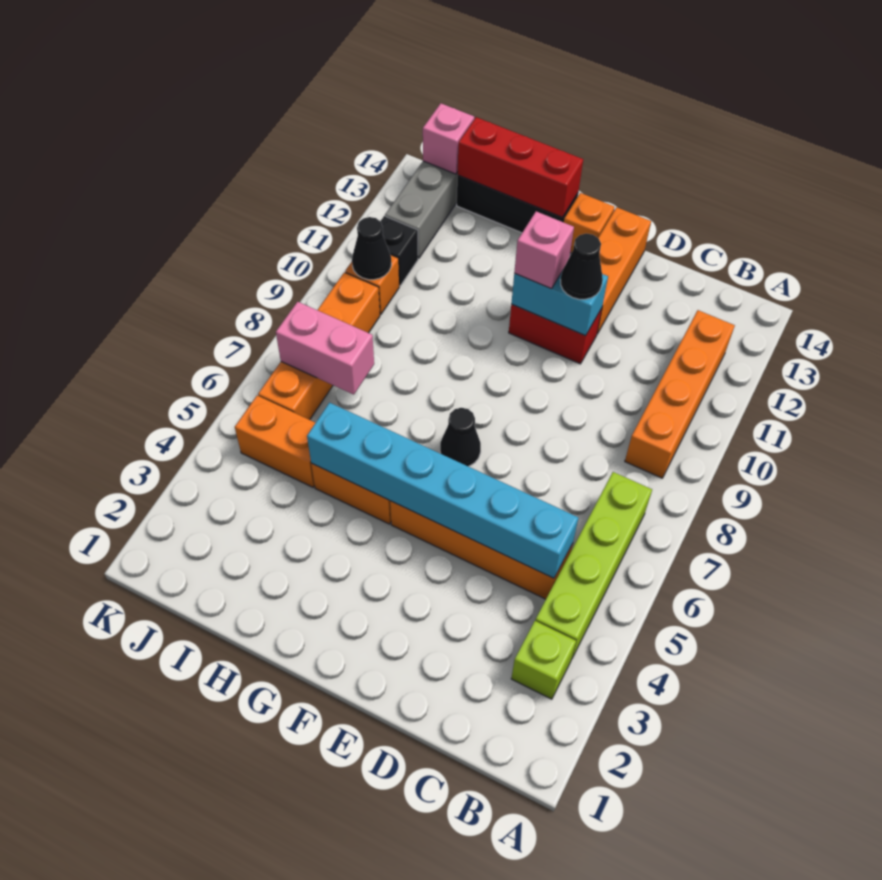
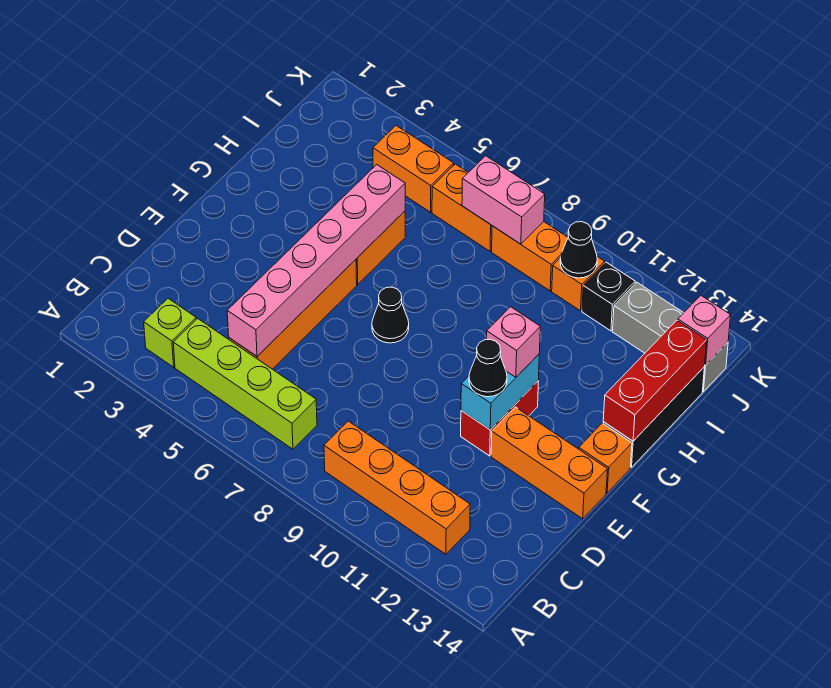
cyan brick C5:H5 level 2 -> pink brick C5:H5 level 2
orange brick I5:J5 level 1 -> orange brick J4:J5 level 1
pink brick I7:J7 level 2 -> pink brick J7:J8 level 2

